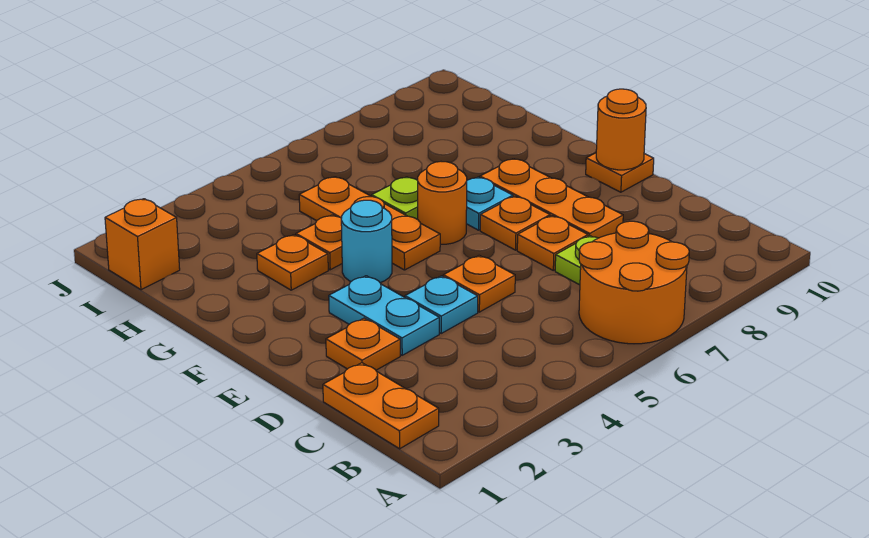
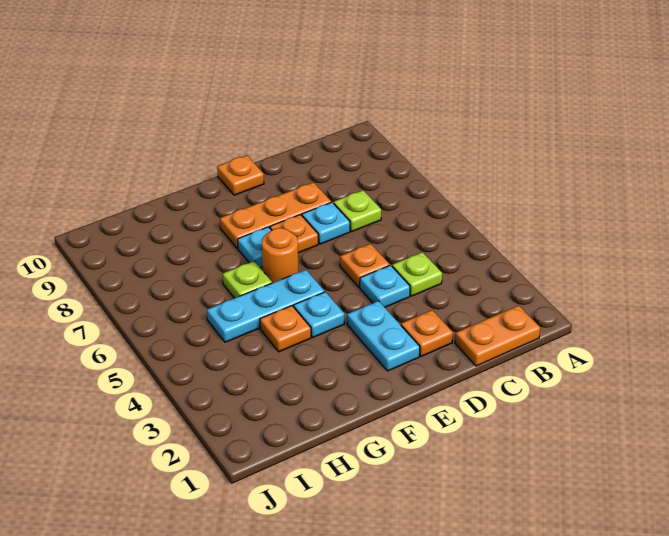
orange round brick A6:B7 level 1 -> none
none -> lime plate C4 level 1
cyan plate D3:E3 level 1 -> cyan plate E2:E3 level 1
orange plate D7 level 1 -> cyan plate D7 level 1
orange round brick E10 level 2 -> none
cyan round brick F4 level 1 -> cyan plate F4 level 1
orange plate F5:H5 level 1 -> cyan plate F5:H5 level 1
orange plate G3 level 1 -> none
orange brick I1 level 1 -> none

